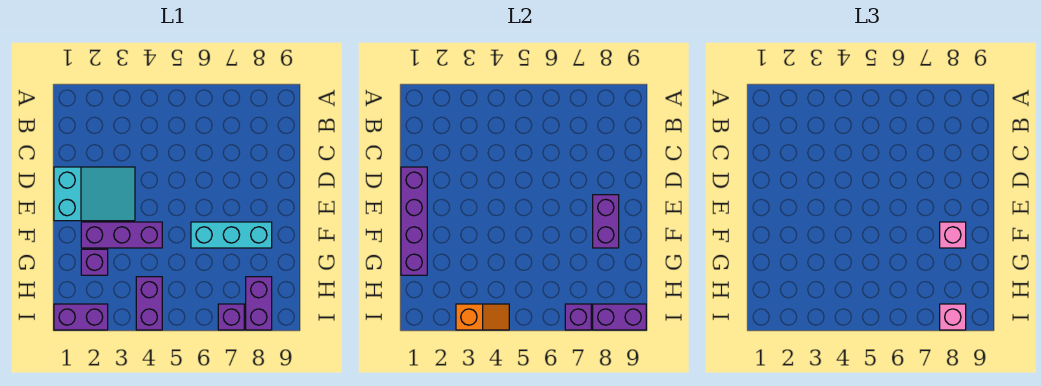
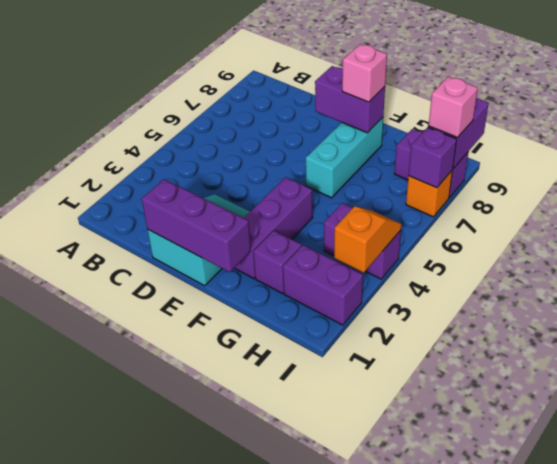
purple brick D1:G1 level 2 -> purple brick D1:F1 level 2
purple brick I1:I2 level 1 -> purple brick H2:I2 level 1
purple brick I7 level 1 -> orange brick I7 level 1

